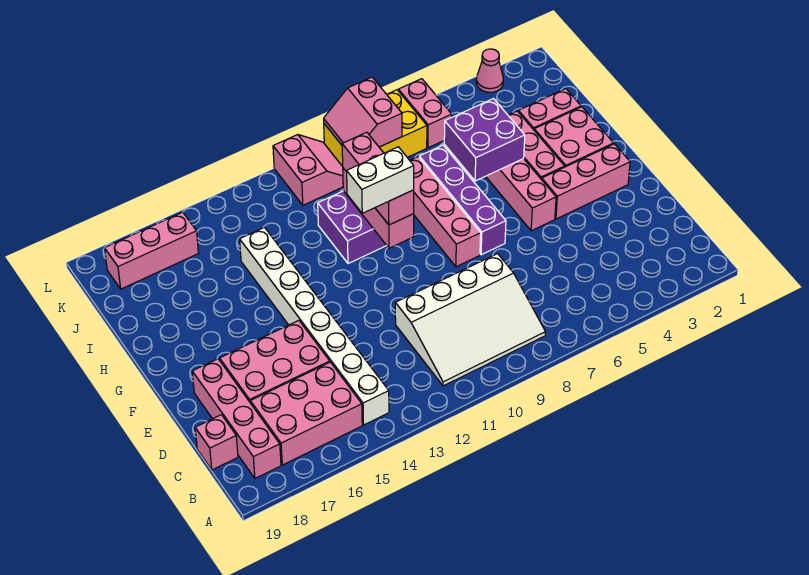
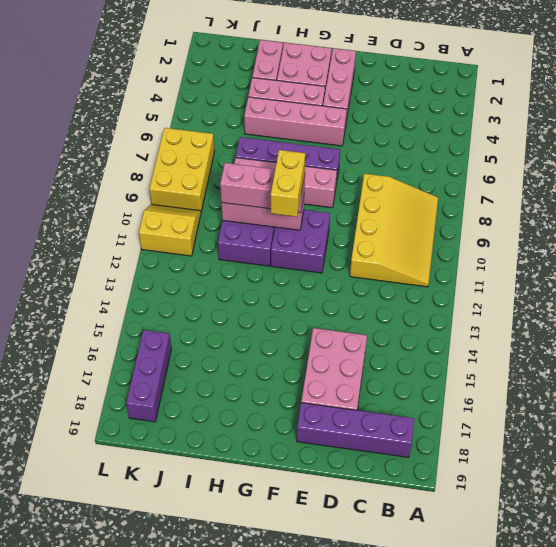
white slope B8:D11 level 1 top D -> yellow slope B8:D11 level 1 top D
white brick B14:I14 level 1 -> none
pink brick B15:C17 level 1 -> none
pink brick B18:E18 level 1 -> purple brick B18:E18 level 1
pink brick C19 level 1 -> none
white brick G10:G11 level 4 -> yellow brick G10:G11 level 4
purple brick H5:I6 level 2 -> purple brick F10:G11 level 1
pink brick K6:L6 level 1 -> none
pink slope K8:L9 level 2 top 8 -> none
pink slope K10:L11 level 1 top 11 -> yellow slope K10:L11 level 1 top 11
pink brick K16:K18 level 1 -> purple brick K16:K18 level 1
pink cone L3 level 1 -> none

